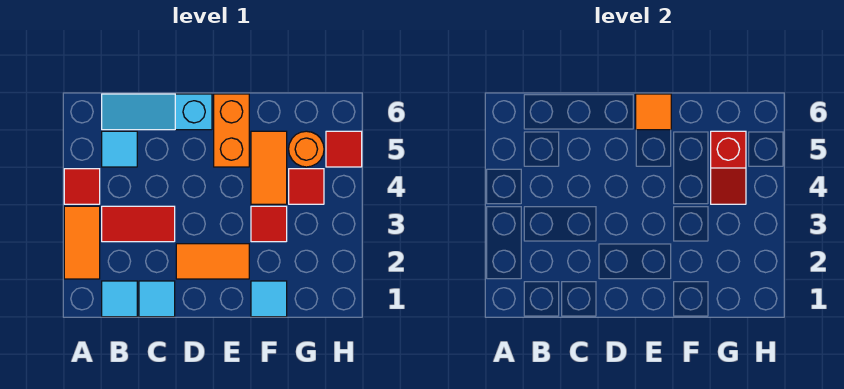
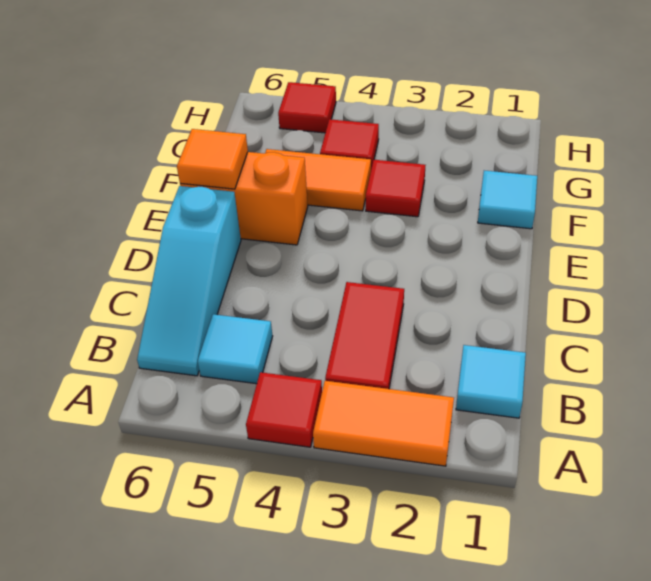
cyan tile C1 level 1 -> none
orange tile D2:E2 level 1 -> none
red slope G4:G5 level 2 top 5 -> none
orange round brick G5 level 1 -> none

